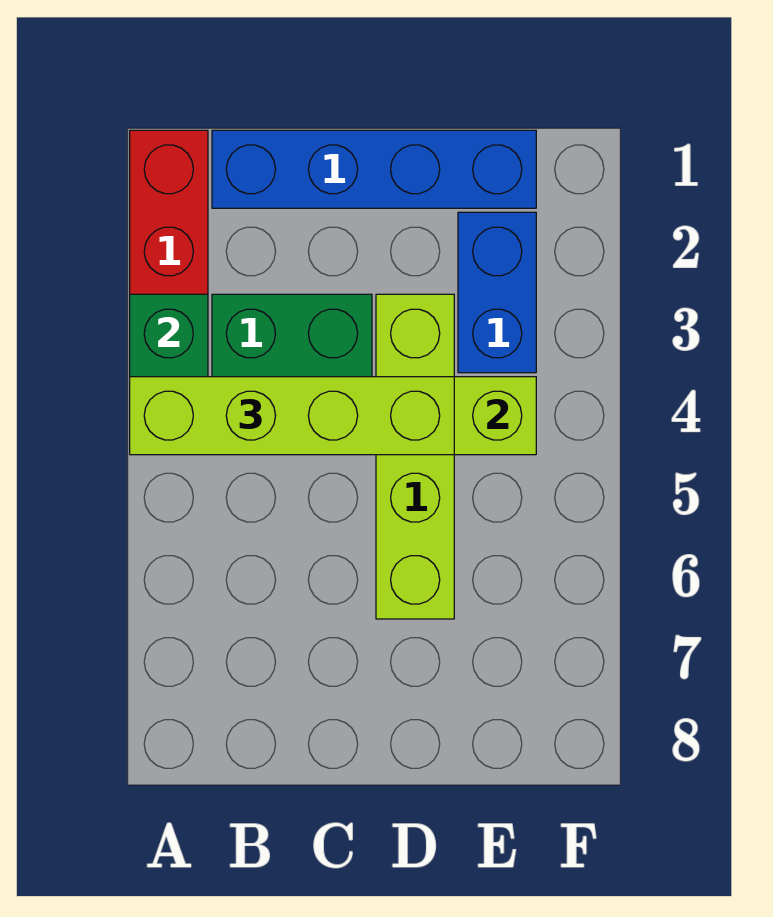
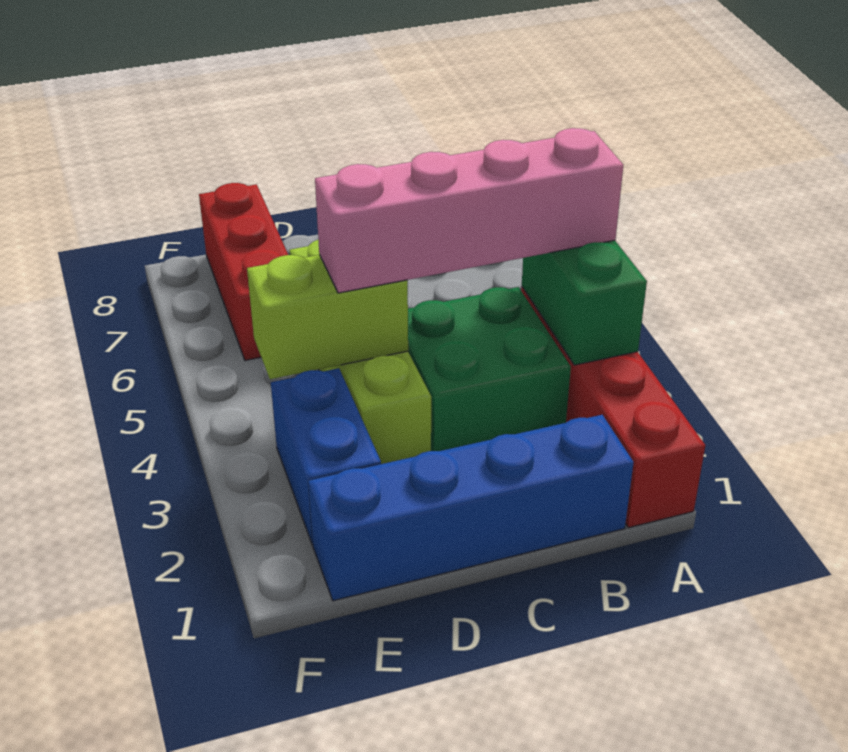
lime brick A4:D4 level 3 -> pink brick A4:D4 level 3
none -> red brick E6:E8 level 1

